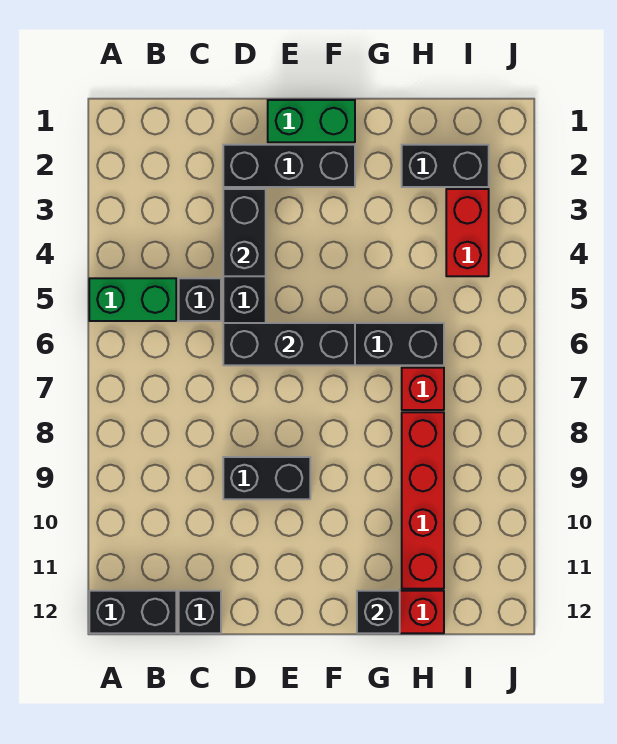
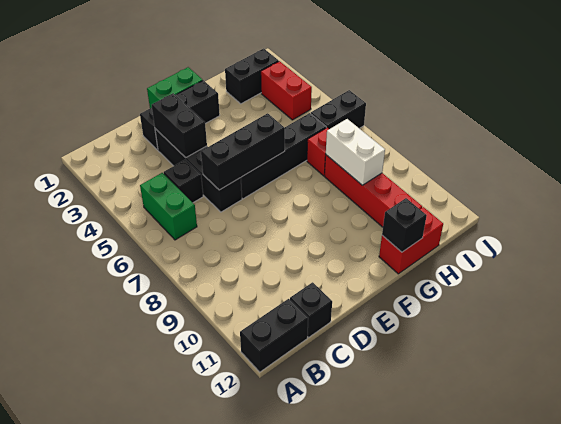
green brick A5:B5 level 1 -> green brick B5:B6 level 1
black brick D9:E9 level 1 -> black brick I6:J6 level 1
none -> white brick H8:H9 level 2

